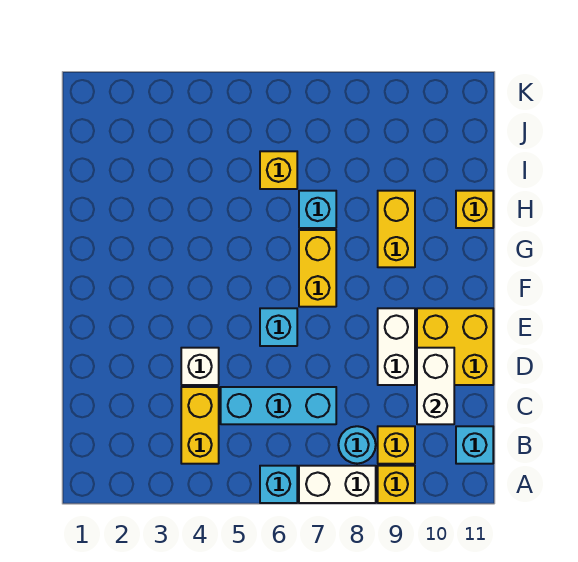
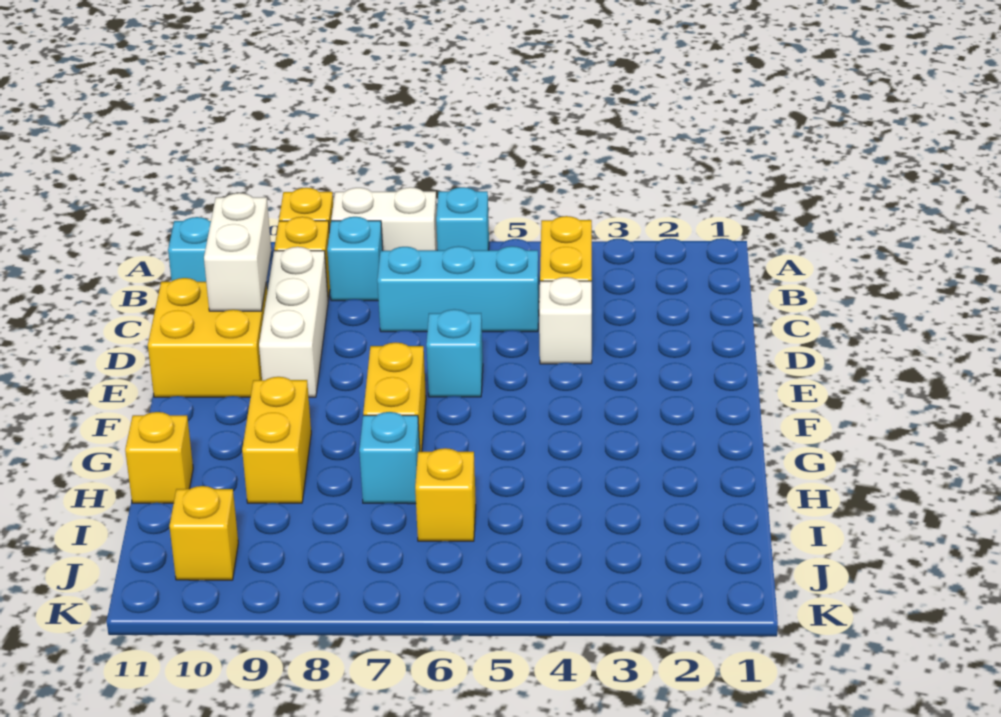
cyan round brick B8 level 1 -> cyan brick B8 level 1
white brick D9:E9 level 1 -> white brick C9:E9 level 1
none -> yellow brick J10 level 1

